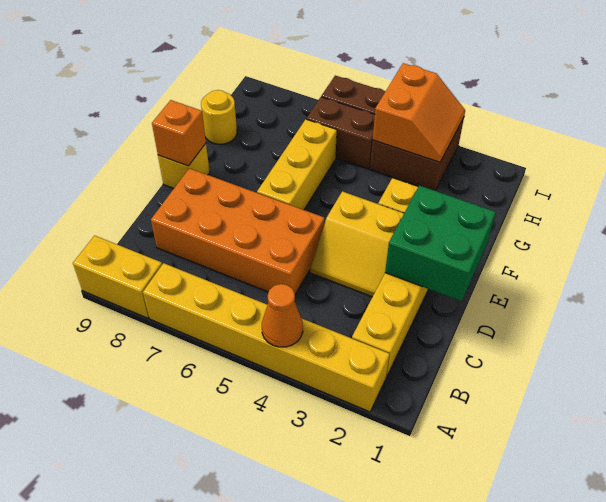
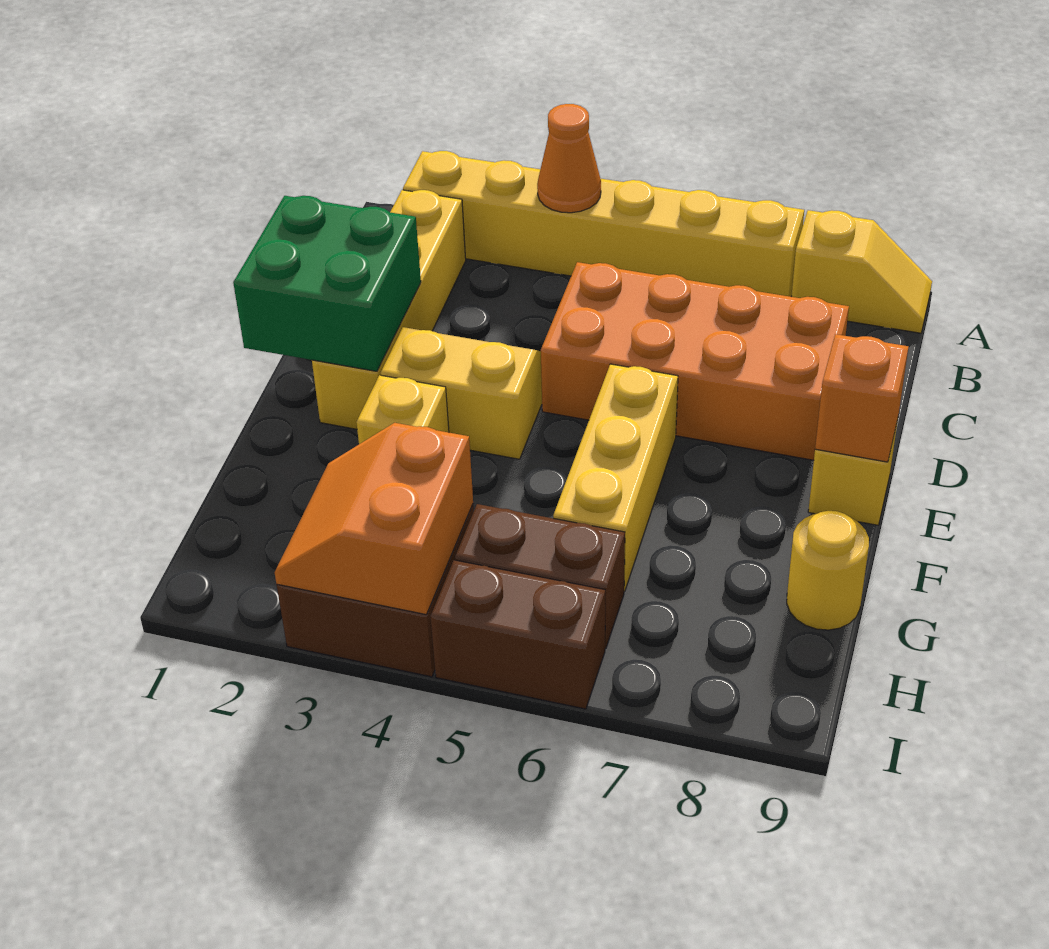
yellow brick A8:A9 level 1 -> yellow slope A8:A9 level 1 top 8

